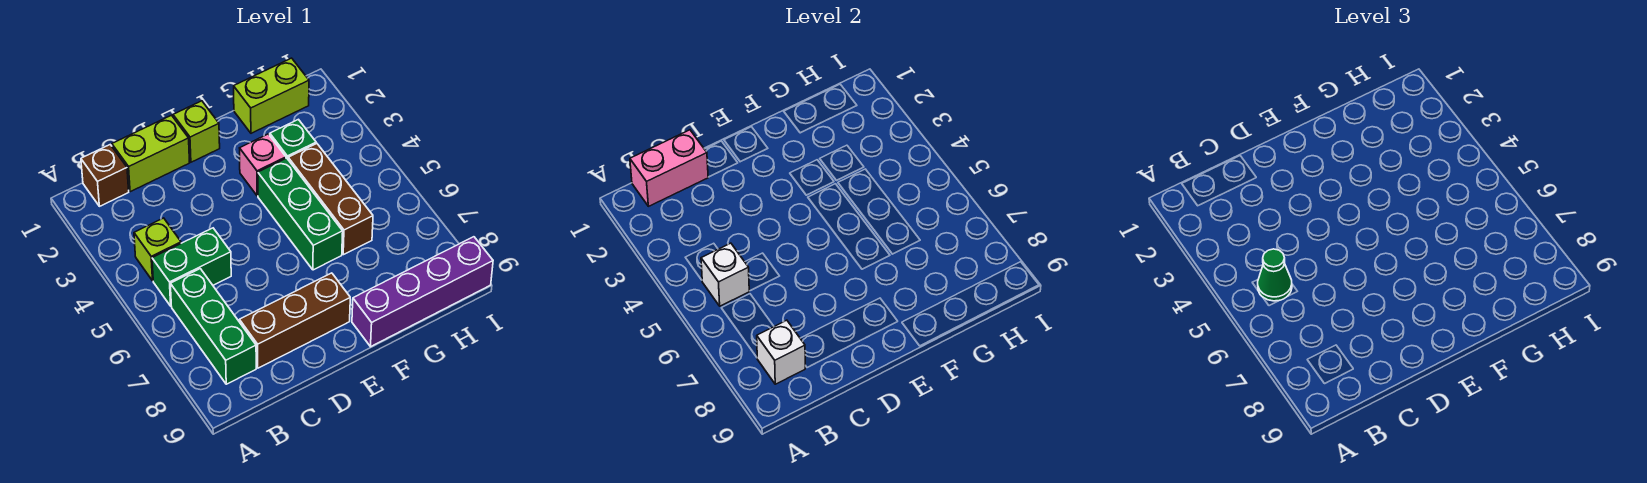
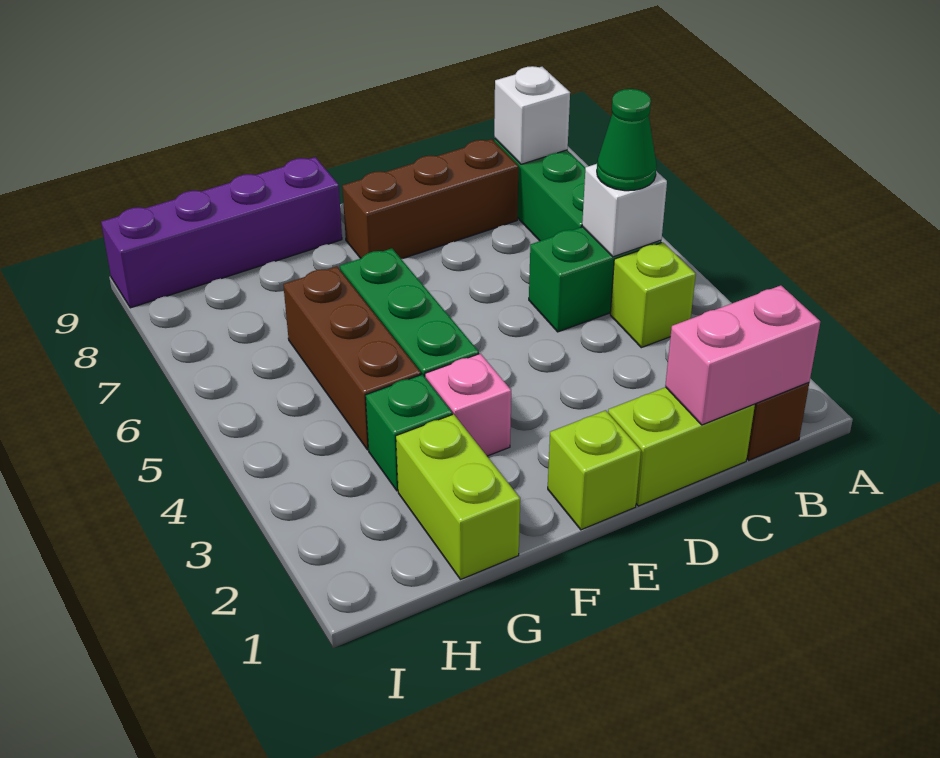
lime brick G1:H1 level 1 -> lime brick G1:G2 level 1

